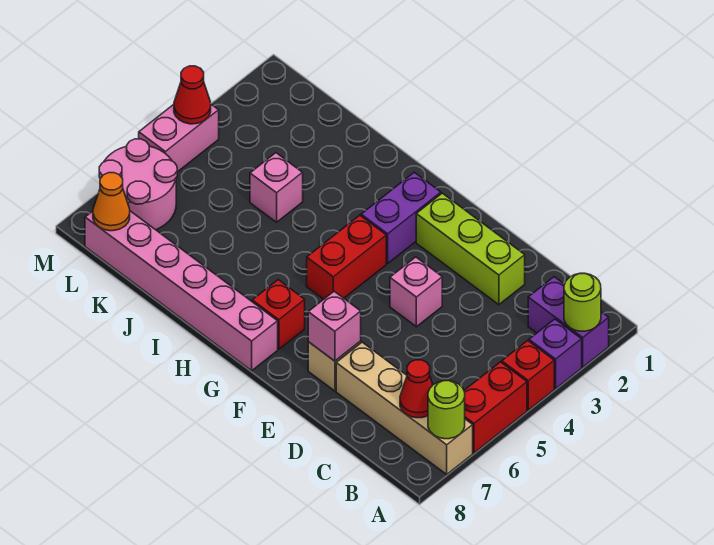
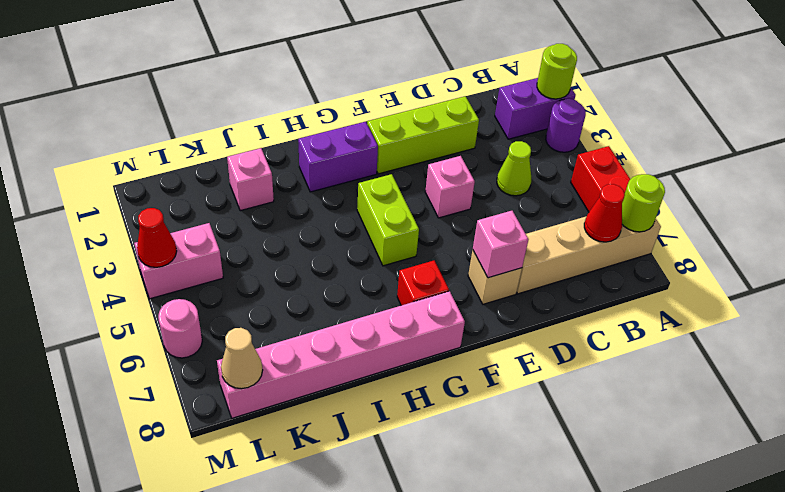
purple brick A3 level 1 -> purple round brick A3 level 1
red brick A4 level 1 -> none
none -> lime cone C4 level 1
purple brick G2:G3 level 1 -> purple brick G2:H2 level 1
red brick G4:G5 level 1 -> lime brick G4:G5 level 1
pink brick J4 level 1 -> pink brick J2 level 1
pink round brick L6:M7 level 1 -> pink round brick M6 level 1
orange cone L8 level 2 -> tan cone L8 level 2
pink brick M4:M5 level 1 -> pink brick L4:M4 level 1

